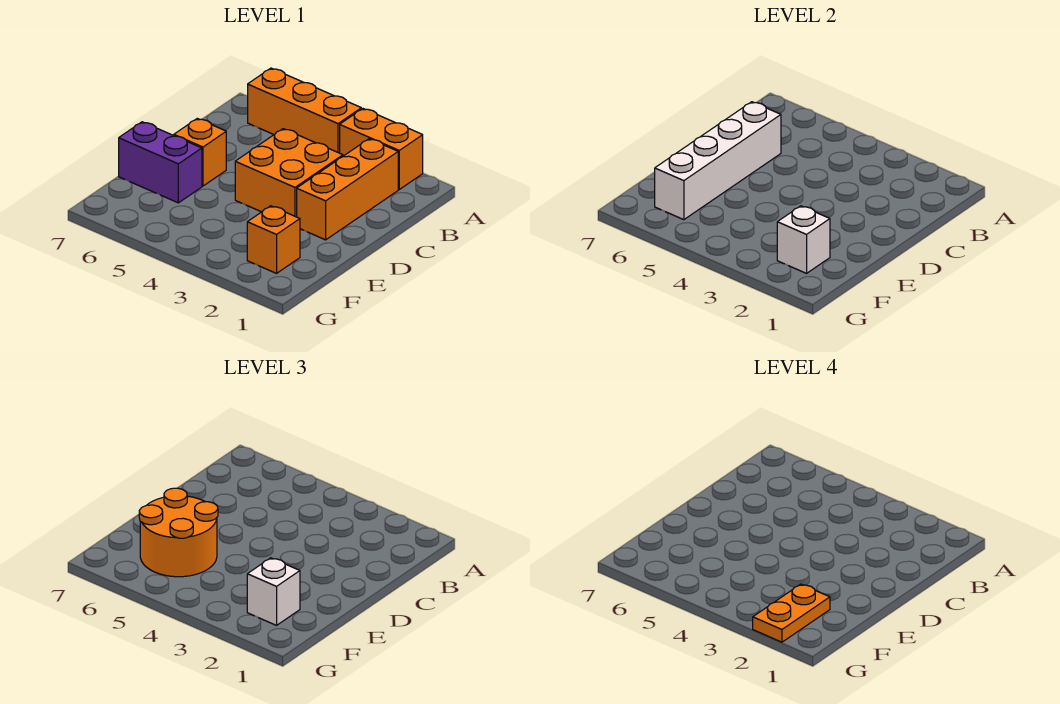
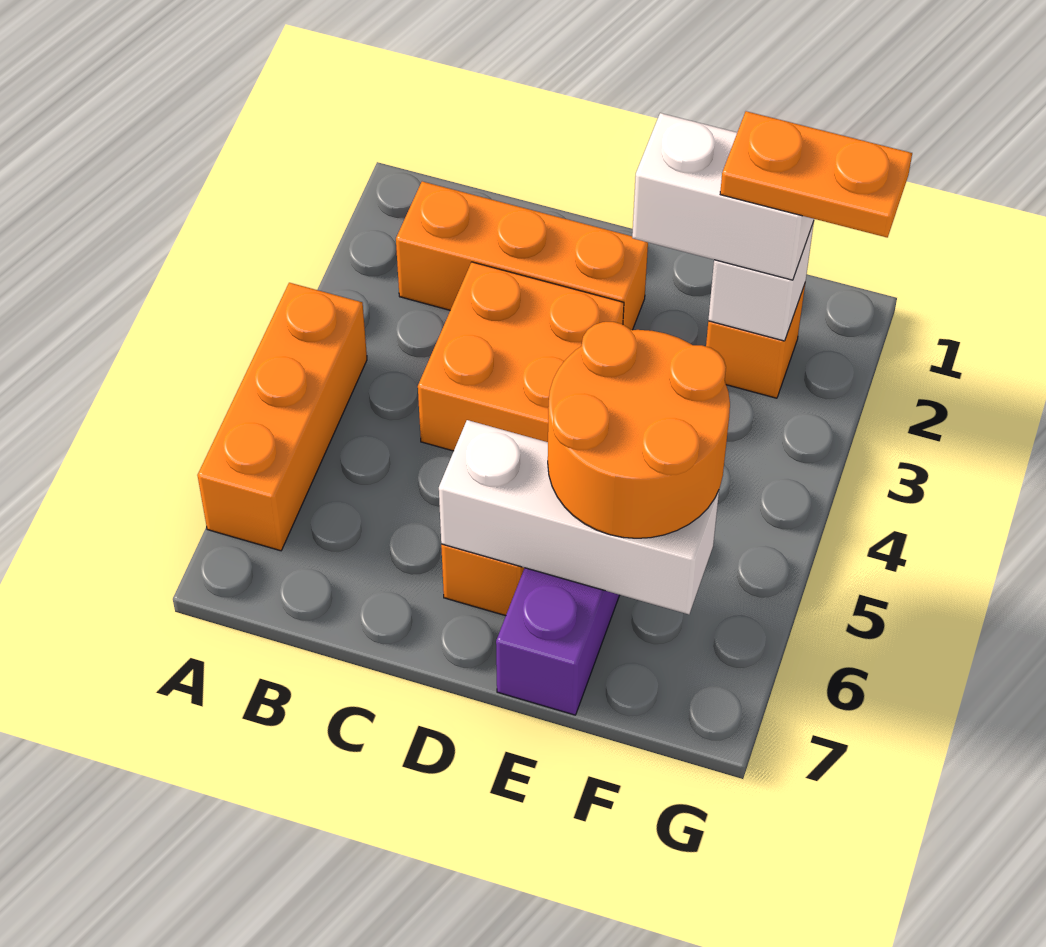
orange brick A2:A3 level 1 -> none
white brick C6:F6 level 2 -> white brick D6:F6 level 2
white brick F2 level 3 -> white brick E2:F2 level 3

